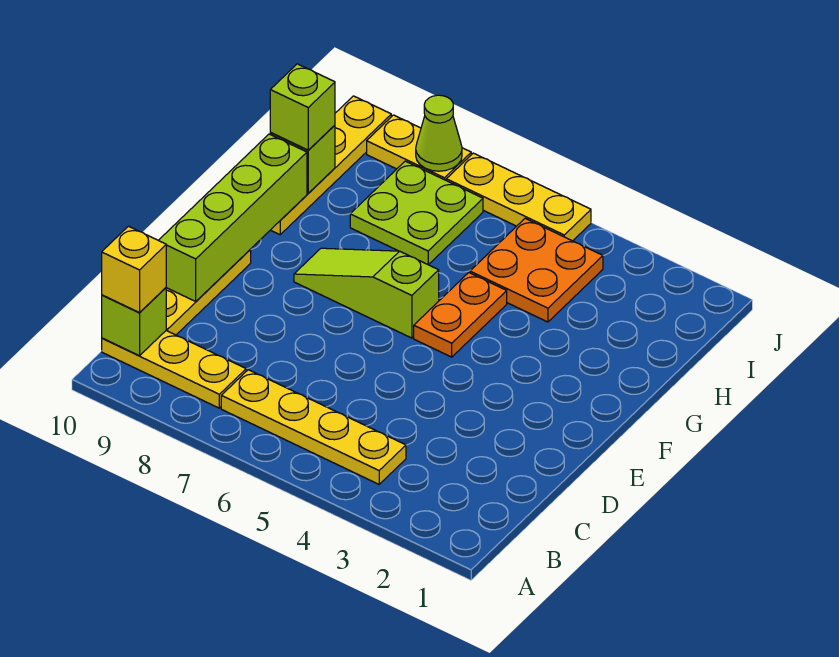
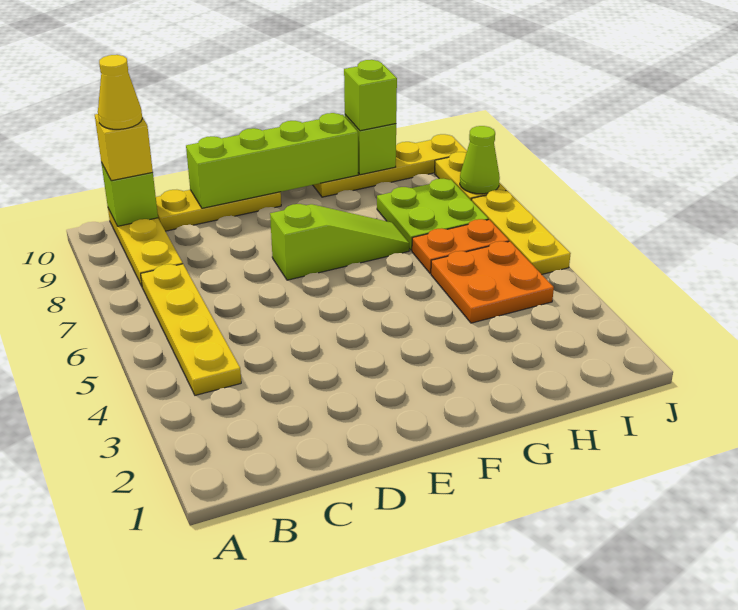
none -> yellow cone B10 level 4
orange plate F5:G5 level 1 -> orange plate H6:I6 level 1
lime slope F6:F8 level 1 top 6 -> lime slope E7:G7 level 1 top E

